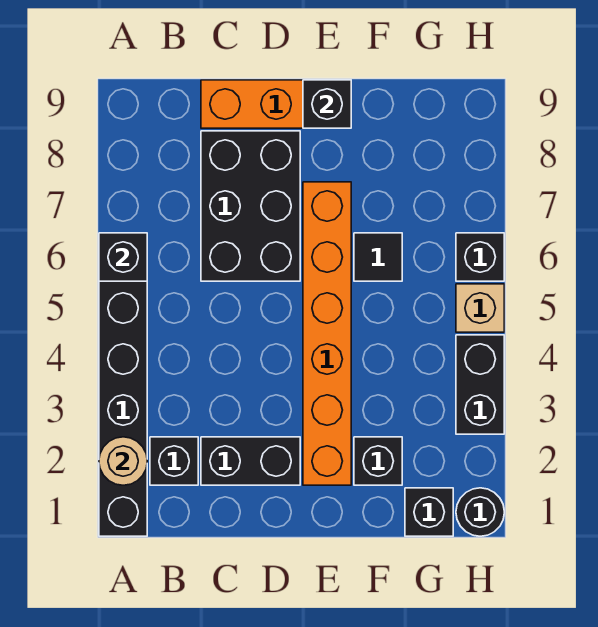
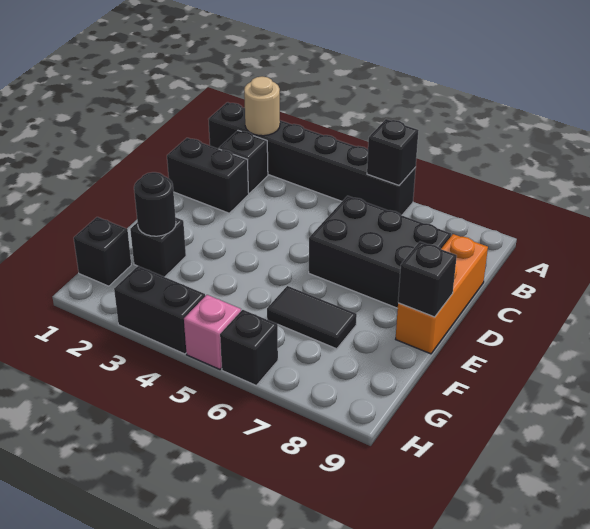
black brick C2:D2 level 1 -> black brick C1:C2 level 1
orange brick E2:E7 level 1 -> none
black tile F6 level 1 -> black tile F6:F7 level 1
black round brick H1 level 1 -> black round brick F2 level 2
tan brick H5 level 1 -> pink brick H5 level 1

